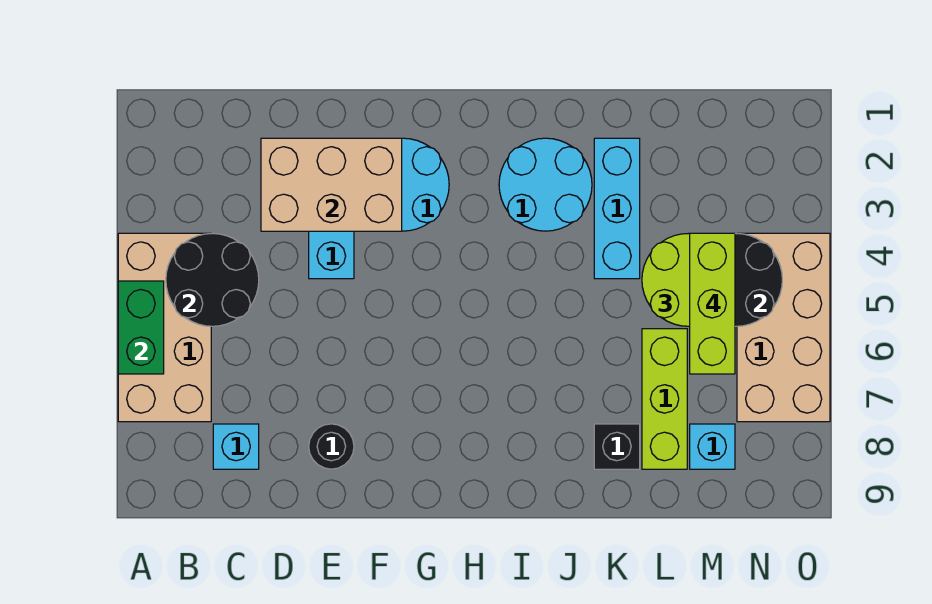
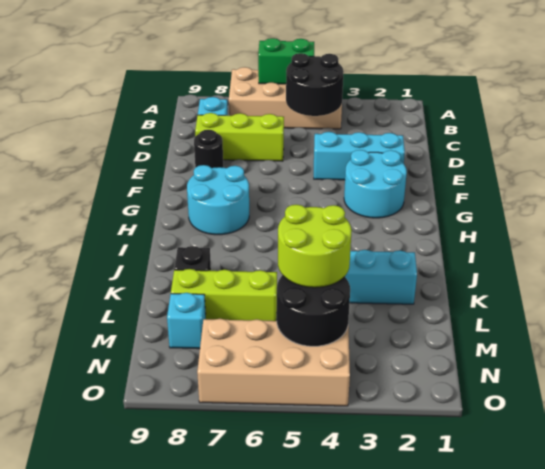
tan brick D2:F3 level 2 -> none
cyan round brick I2:J3 level 1 -> cyan round brick G7:H8 level 1
lime brick M4:M6 level 4 -> lime brick D6:D8 level 1

